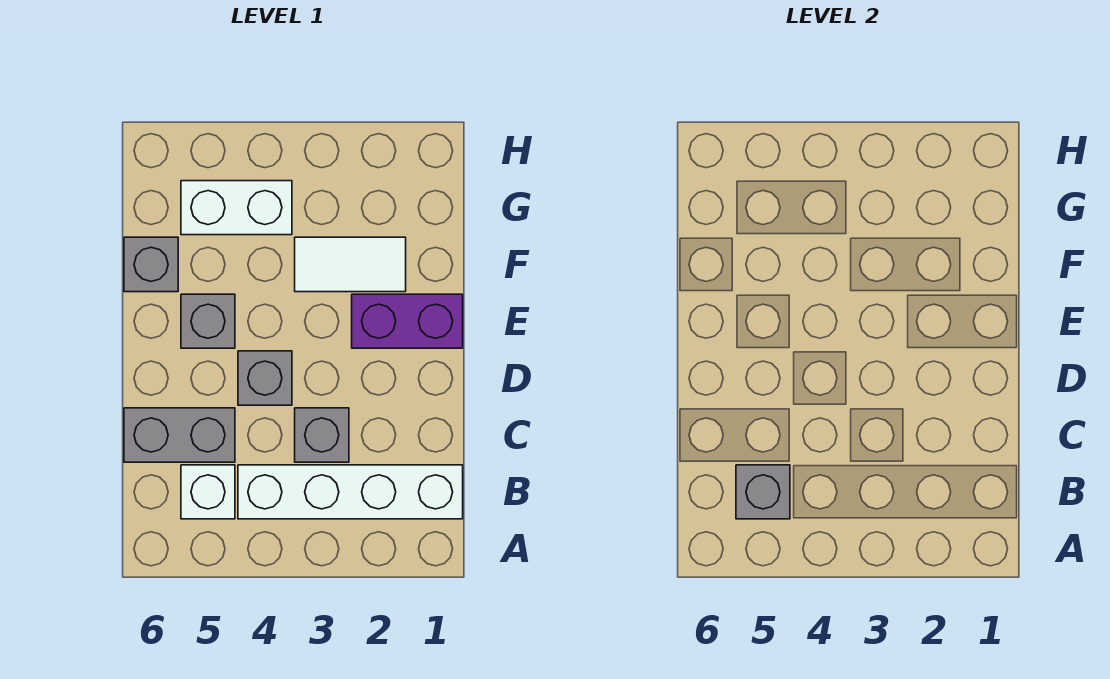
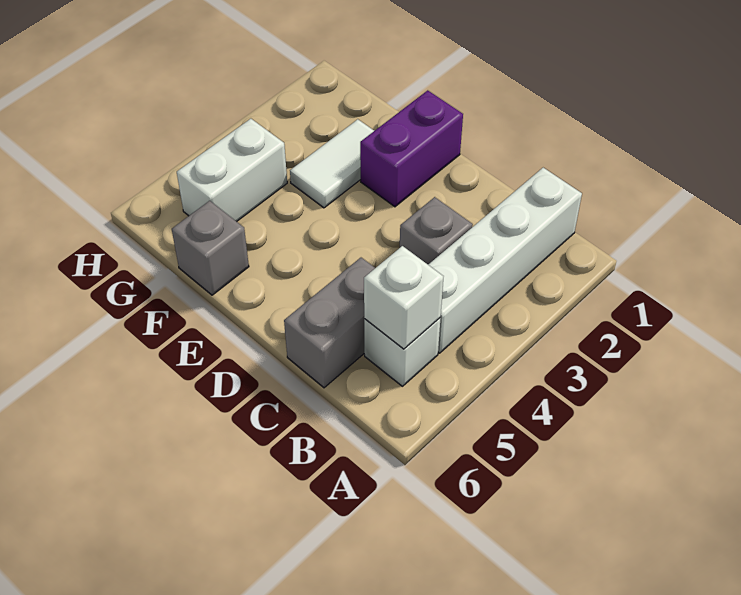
grey brick B5 level 2 -> white brick B5 level 2
grey brick D4 level 1 -> none
grey brick E5 level 1 -> none

